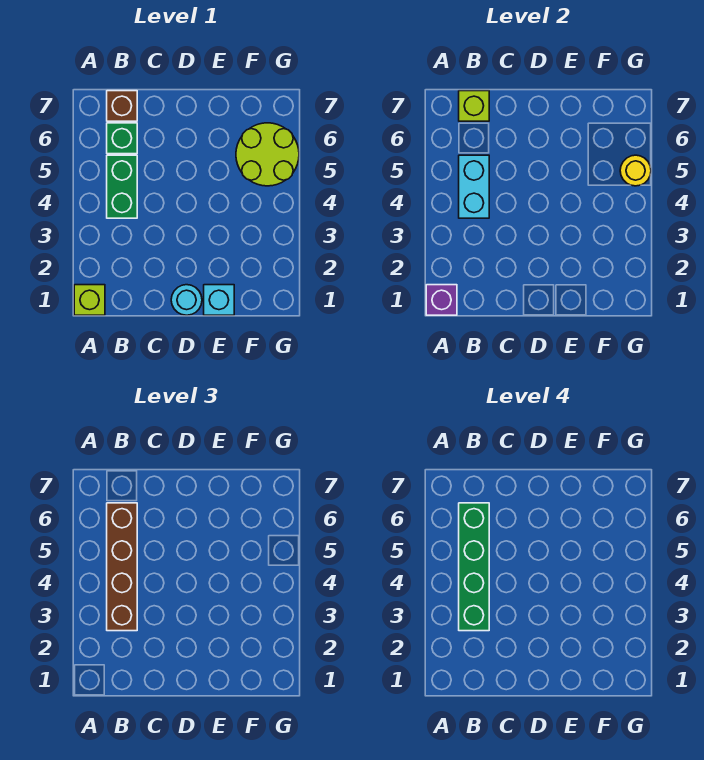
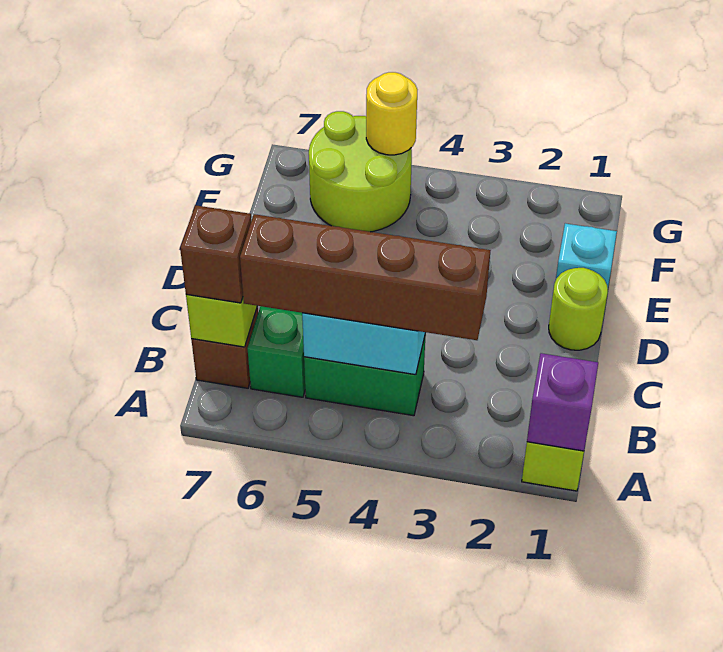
green brick B3:B6 level 4 -> none
none -> brown brick B7 level 3
cyan round brick D1 level 1 -> lime round brick D1 level 1

